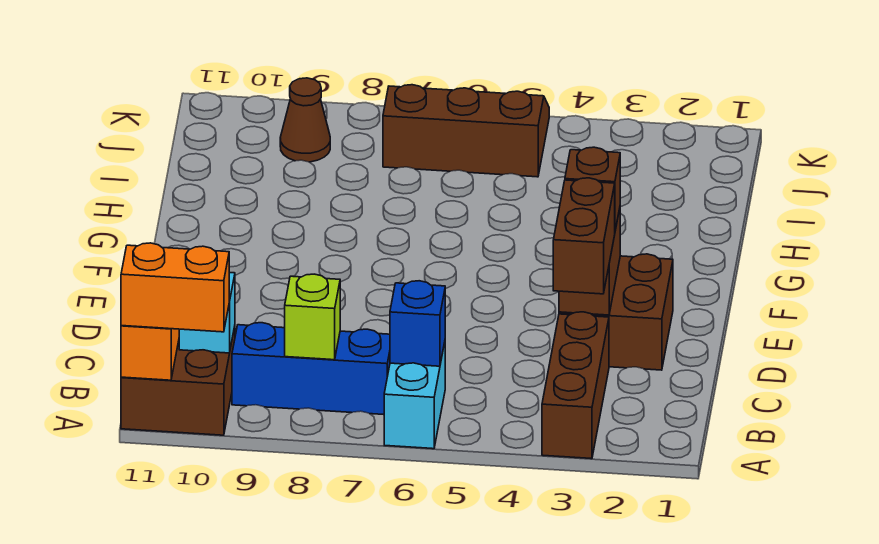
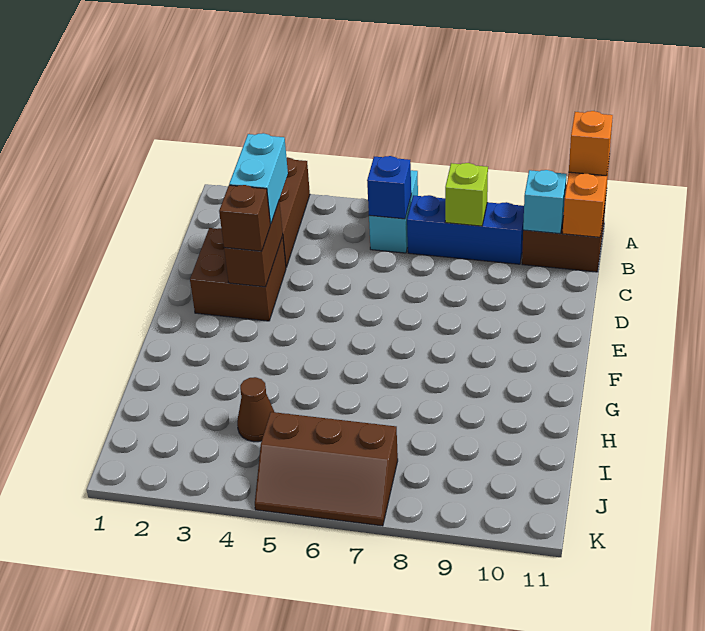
orange brick A10:A11 level 3 -> orange brick A11 level 3
brown brick C3:D3 level 3 -> cyan brick C3:D3 level 3
brown cone J9 level 1 -> brown cone I4 level 1

